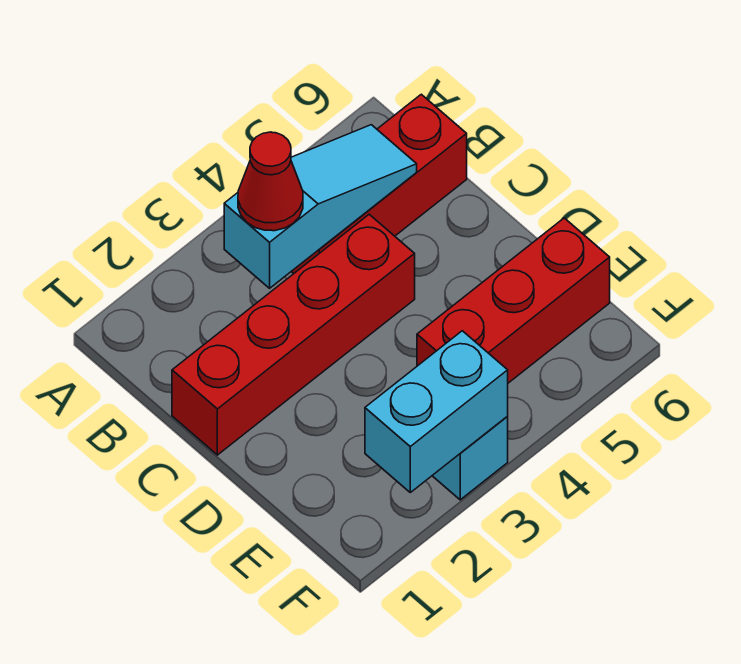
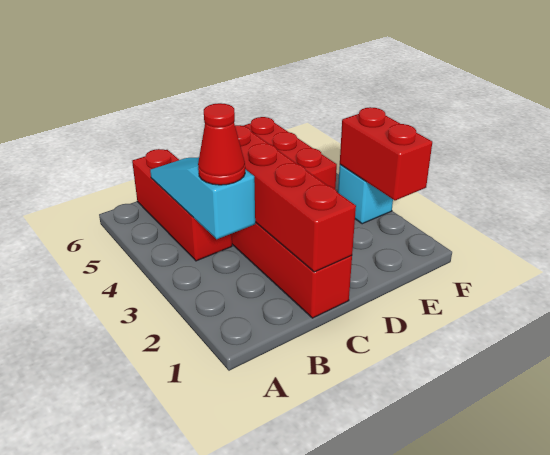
none -> red brick C1:C4 level 2
cyan brick F2:F3 level 2 -> red brick F2:F3 level 2

